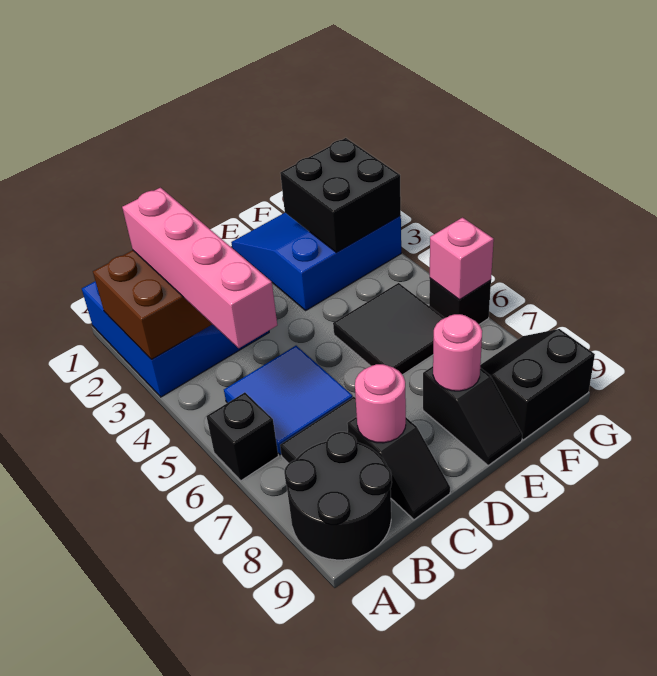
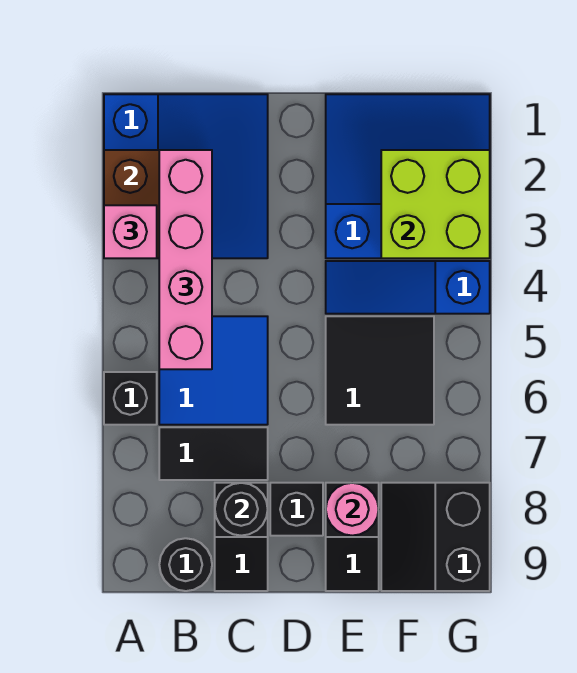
black round brick A8:B9 level 1 -> black round brick B9 level 1
pink round brick C8 level 2 -> black round brick C8 level 2
none -> blue slope E4:G4 level 1 top G
black brick F2:G3 level 2 -> lime brick F2:G3 level 2
black slope F8:G9 level 1 top 9 -> black slope F8:G9 level 1 top G
black brick G6 level 1 -> black brick D8 level 1
pink brick G6 level 2 -> pink brick A3 level 3

